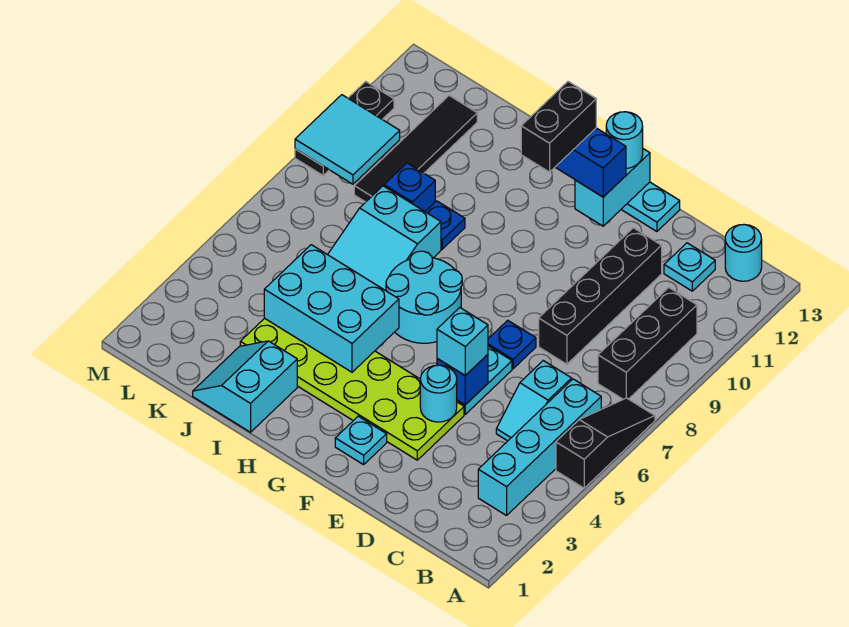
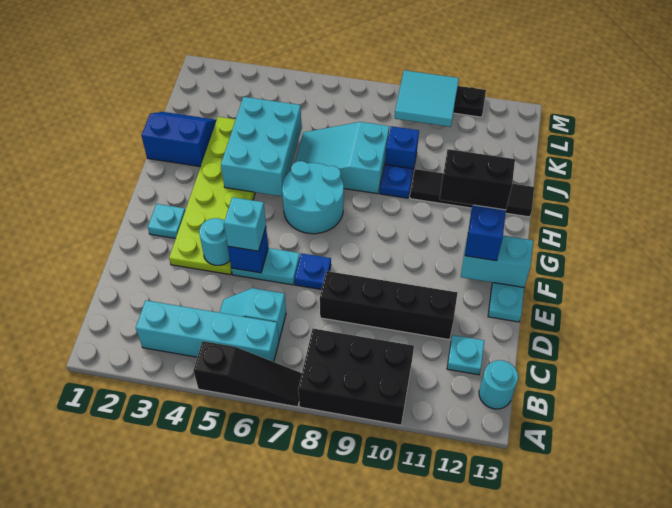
black brick B8:B10 level 1 -> black brick A8:B10 level 1
cyan round brick F13 level 3 -> none
cyan slope I1:J2 level 1 top I -> blue slope I1:J2 level 1 top I
black tile K9:K12 level 1 -> black tile I10:I13 level 1

